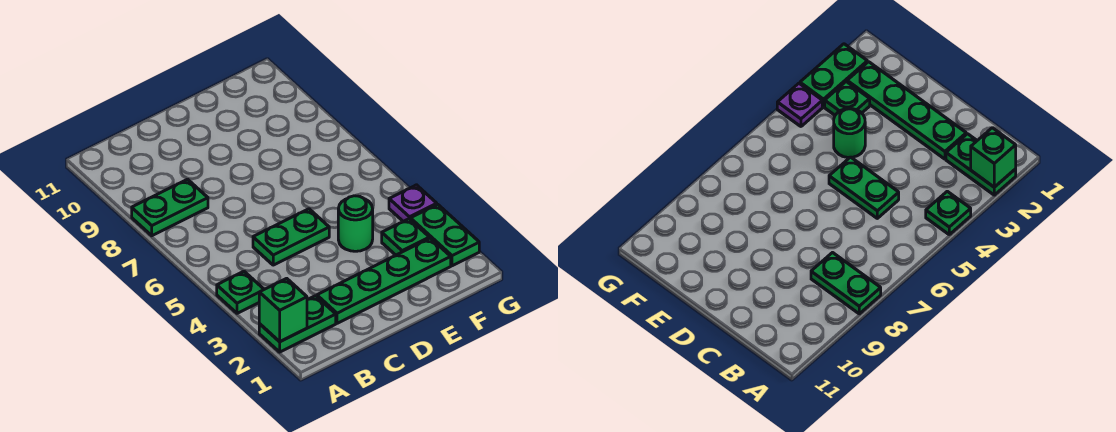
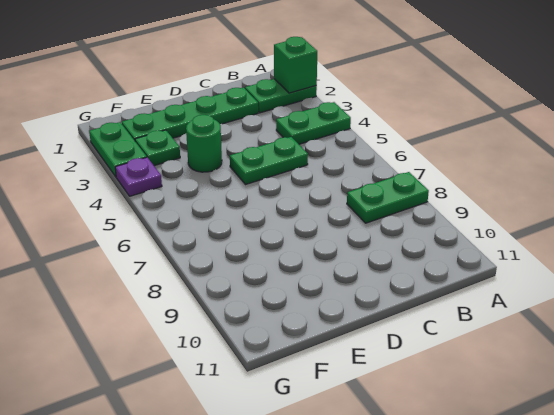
green plate A4 level 1 -> green plate A4:B4 level 1

